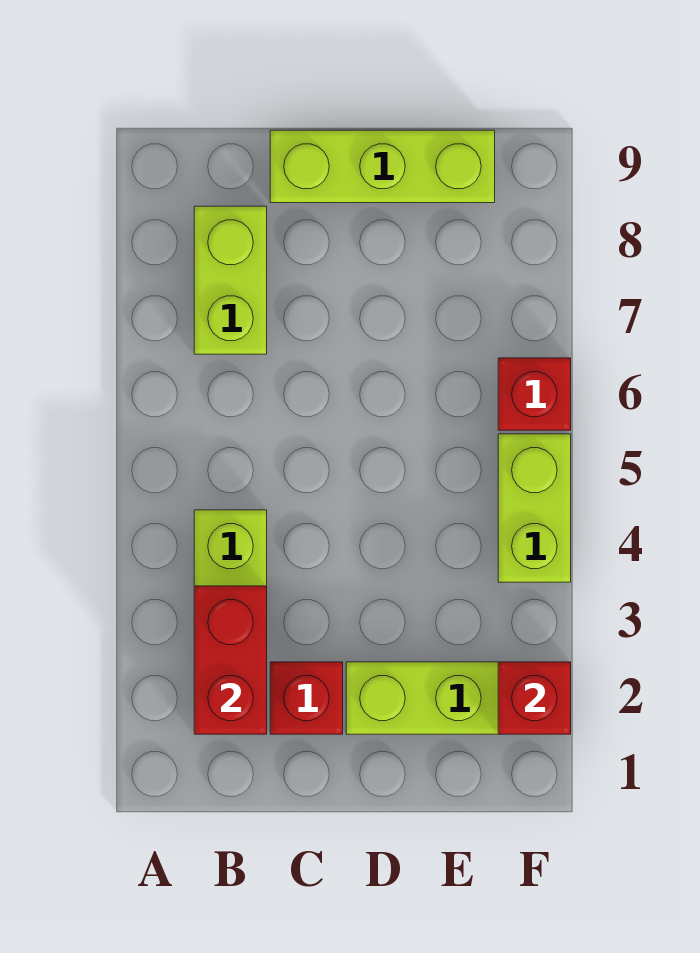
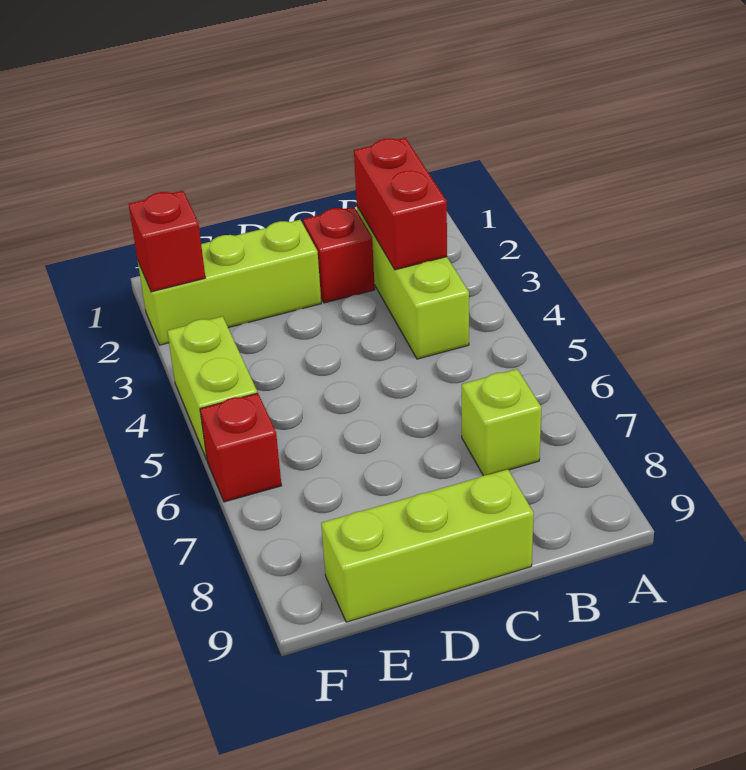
lime brick B7:B8 level 1 -> lime brick B7 level 1

